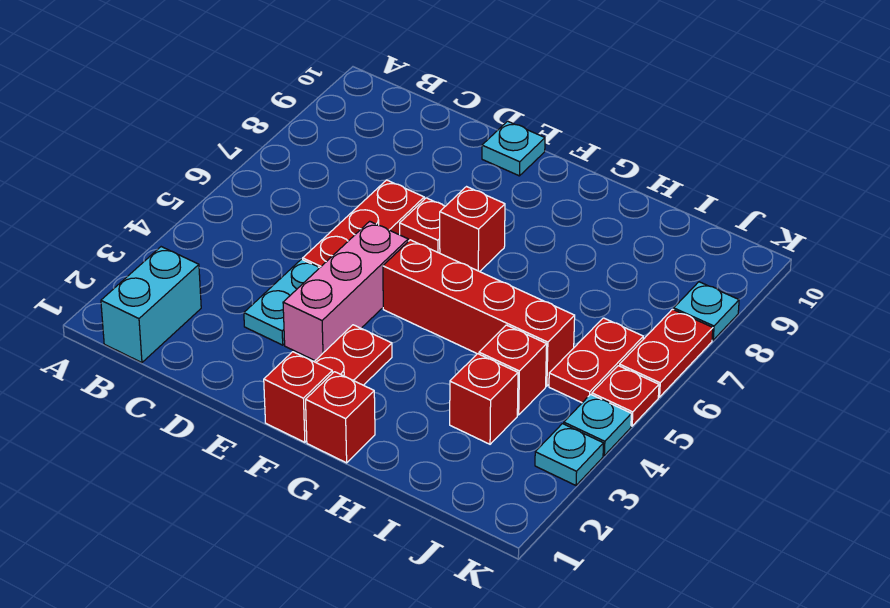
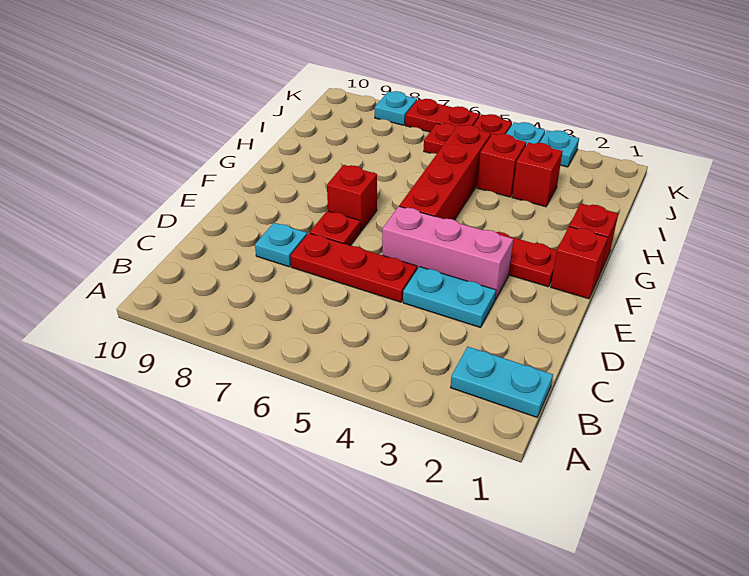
cyan brick B1:B2 level 1 -> cyan plate B1:B2 level 1
cyan plate E10 level 1 -> cyan plate D8 level 1

